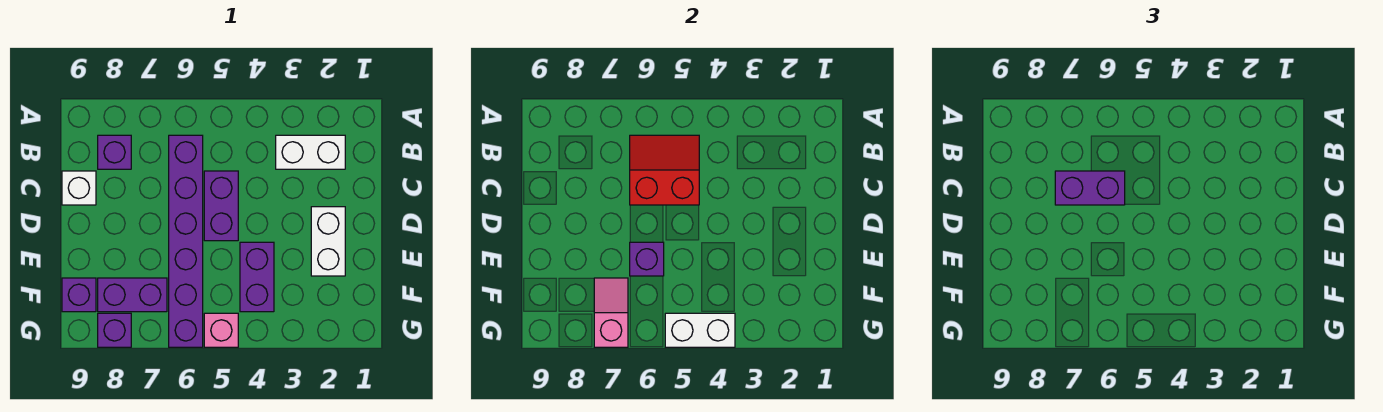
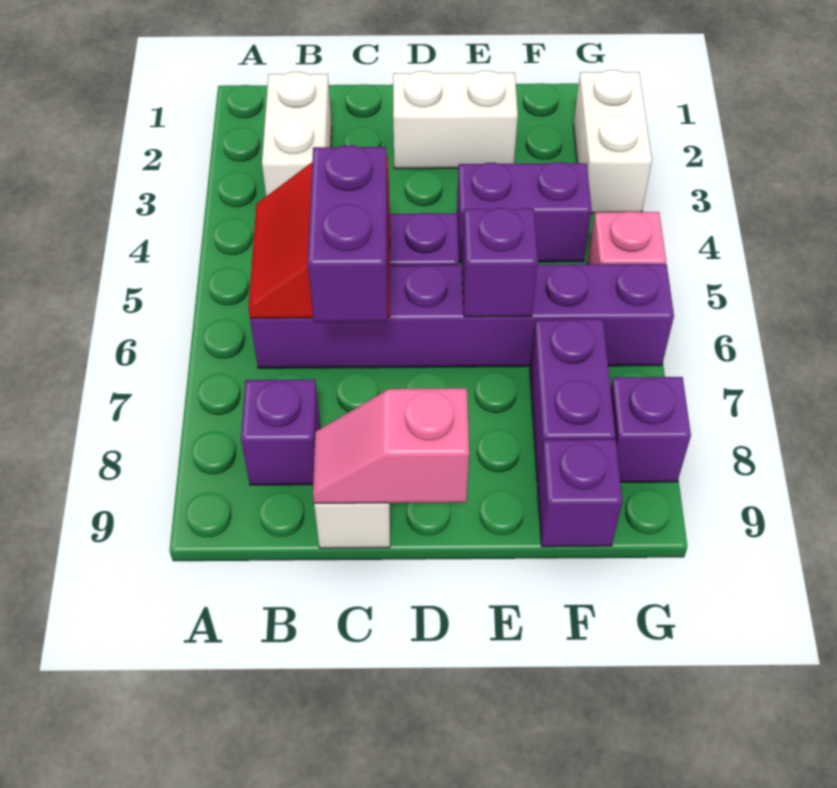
pink slope F7:G7 level 2 top G -> pink slope C9:D9 level 2 top D
white brick G4:G5 level 2 -> white brick G2:G3 level 1

